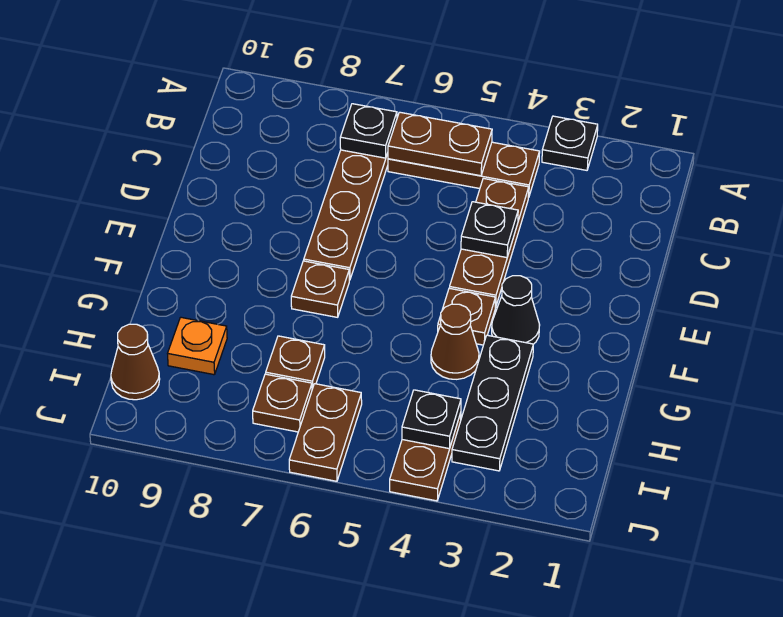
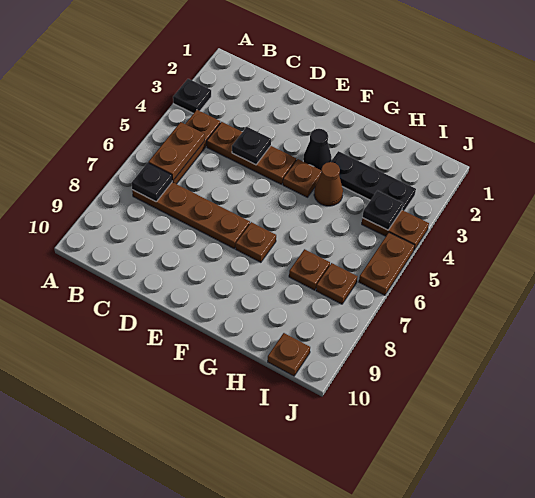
orange plate H9 level 1 -> none
brown plate I6:J6 level 1 -> brown plate J5:J6 level 1
brown cone I10 level 1 -> brown plate I10 level 1

